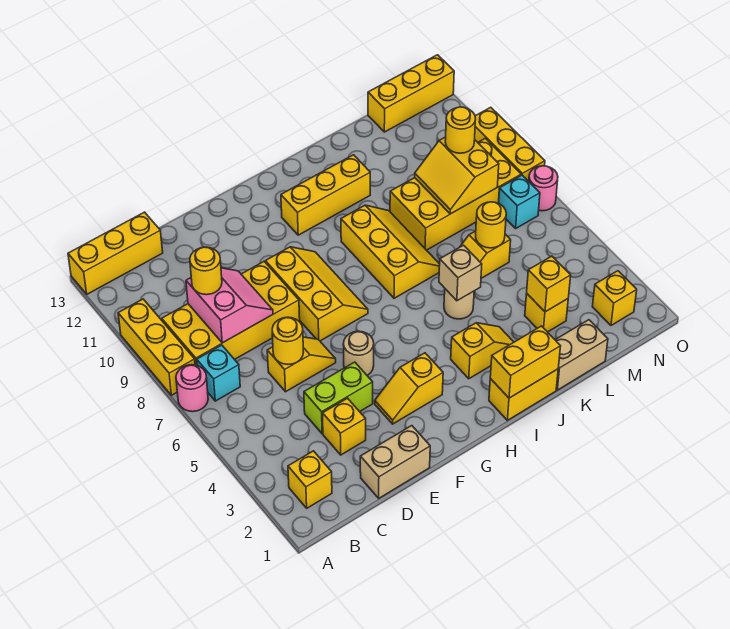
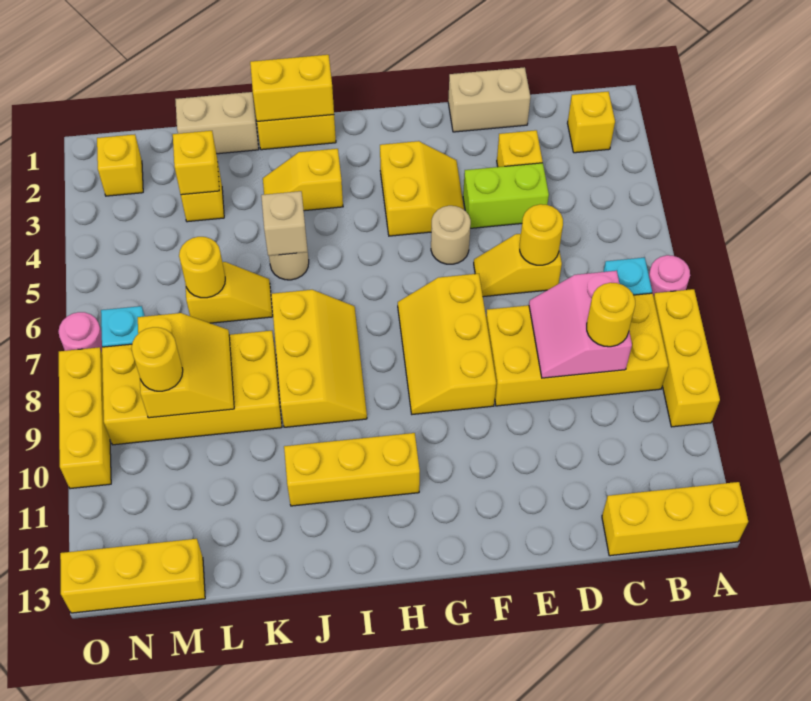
yellow slope F3:G3 level 1 top G -> yellow slope F3:G4 level 1 top G
yellow slope I7:J9 level 1 top I -> yellow slope I7:J9 level 1 top J

